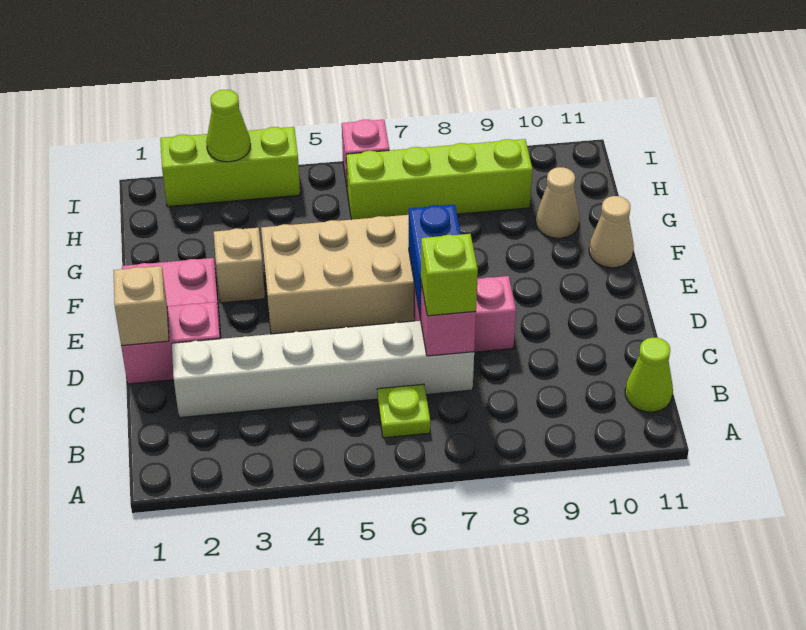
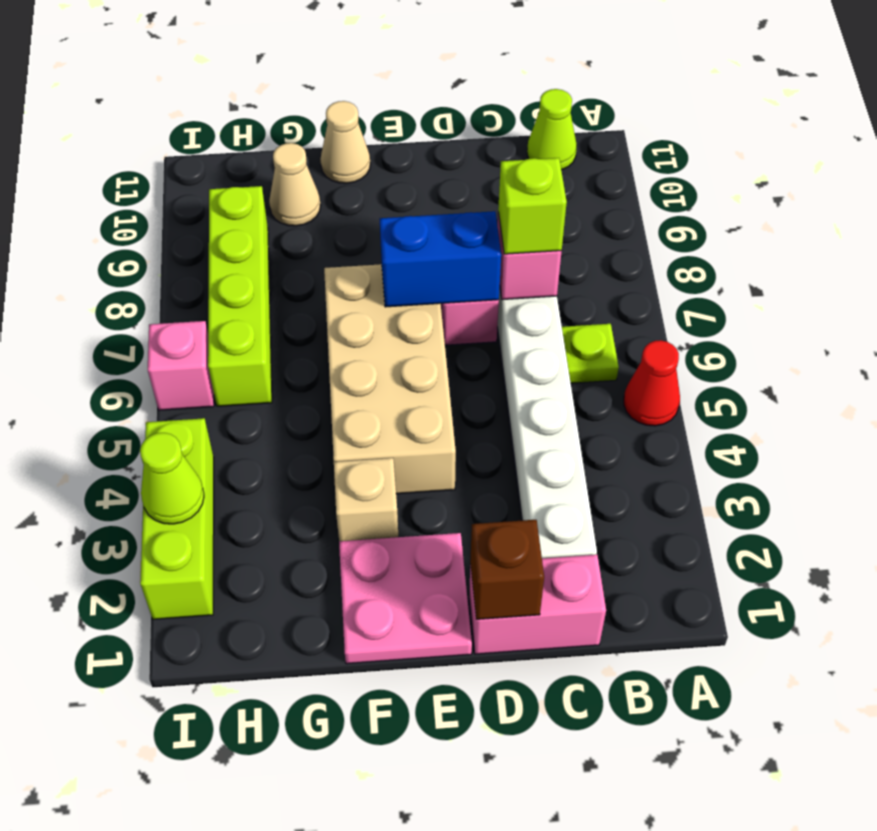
none -> red cone A5 level 1
pink brick D1:D2 level 1 -> pink brick C1:D1 level 1
tan brick D1 level 2 -> brown brick D1 level 2

